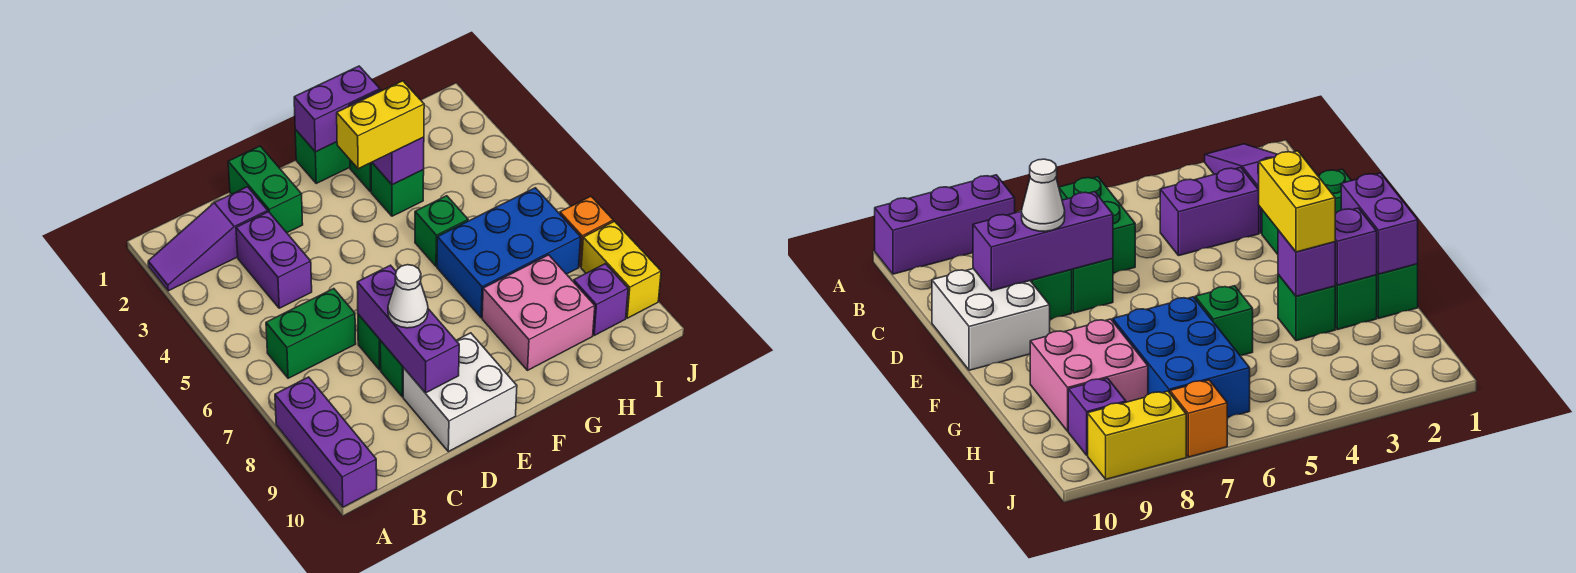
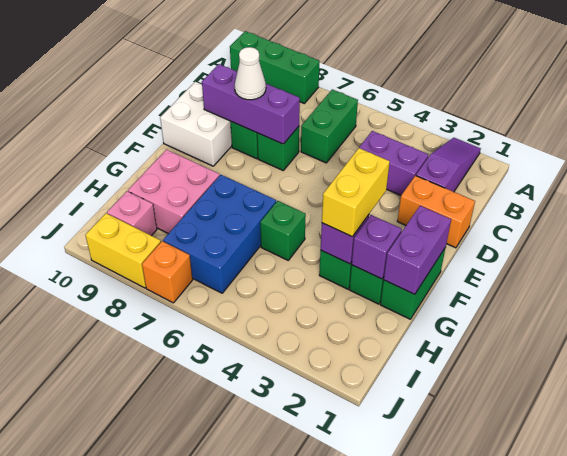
purple brick A8:A10 level 1 -> green brick A8:A10 level 1
green brick D1:D2 level 1 -> orange brick D1:D2 level 1
purple brick I9 level 1 -> pink brick I9 level 1

